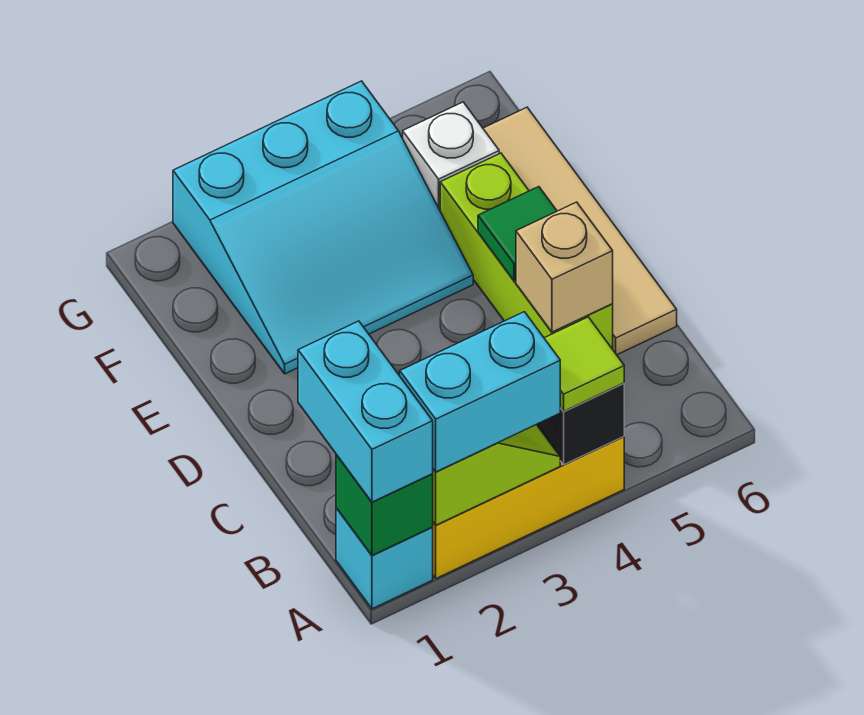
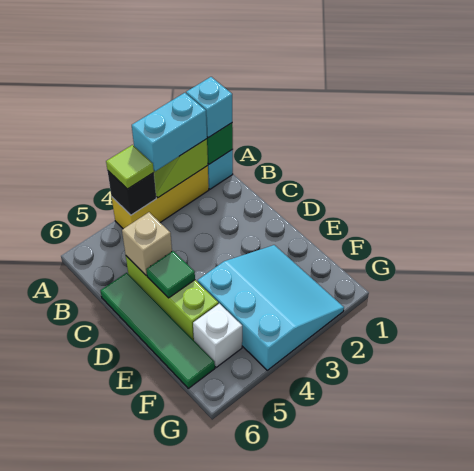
cyan brick A1:B1 level 3 -> cyan brick A1 level 3
tan tile C6:F6 level 1 -> green tile C6:F6 level 1
cyan slope E2:G4 level 1 top G -> cyan slope E2:G4 level 1 top 4

